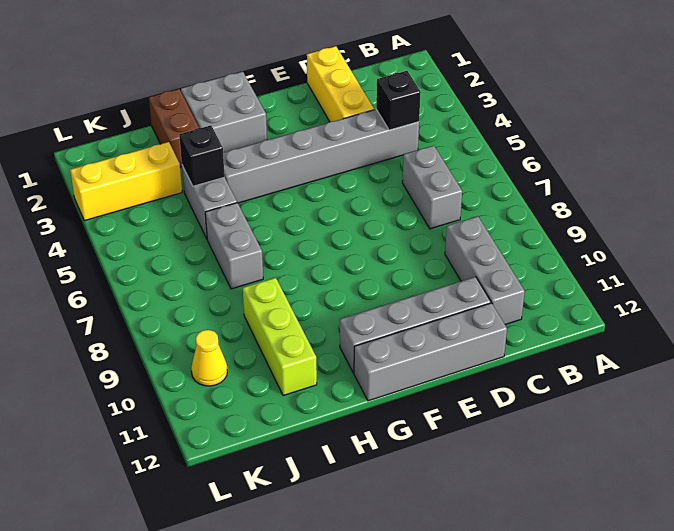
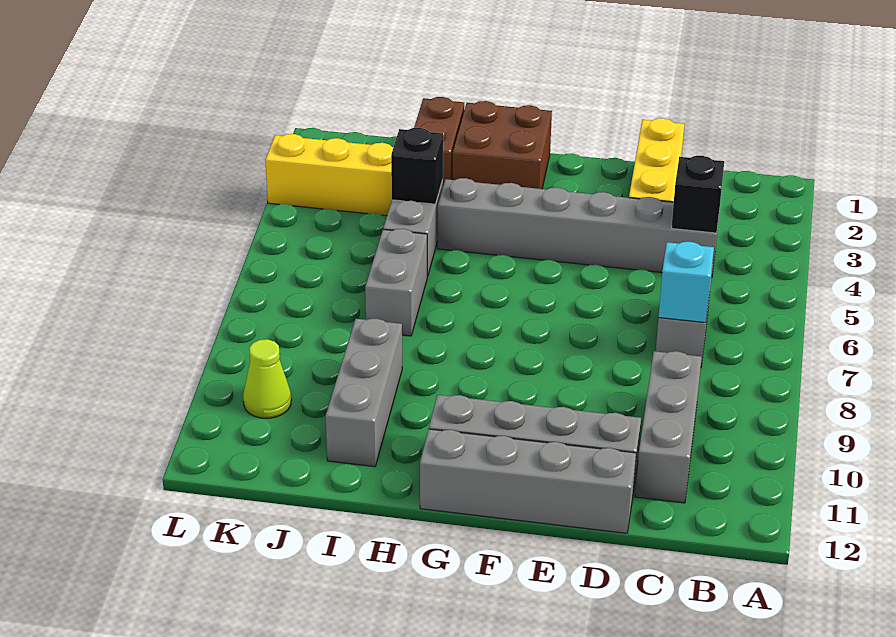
none -> cyan brick C7 level 2
grey brick G1:H2 level 1 -> brown brick G1:H2 level 1
lime brick I9:I11 level 1 -> grey brick I9:I11 level 1
yellow cone K10 level 1 -> lime cone K10 level 1

